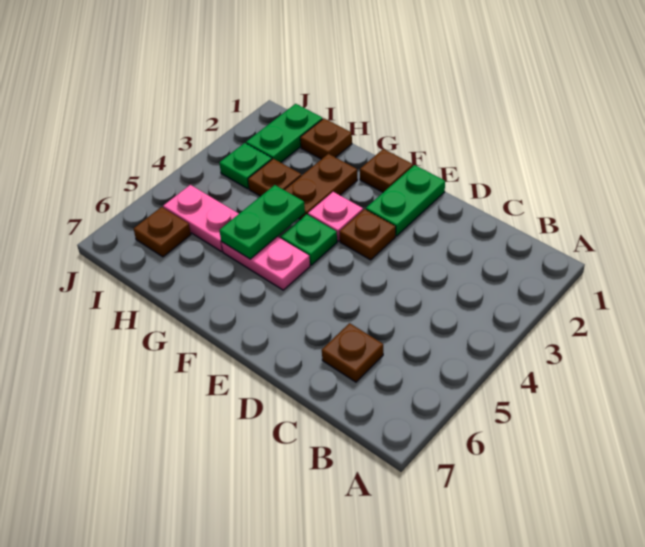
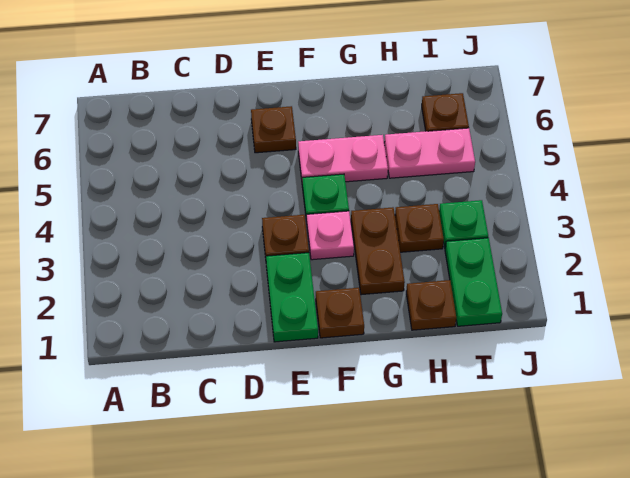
brown plate C6 level 1 -> brown plate E6 level 1
green plate G4:G5 level 2 -> none

